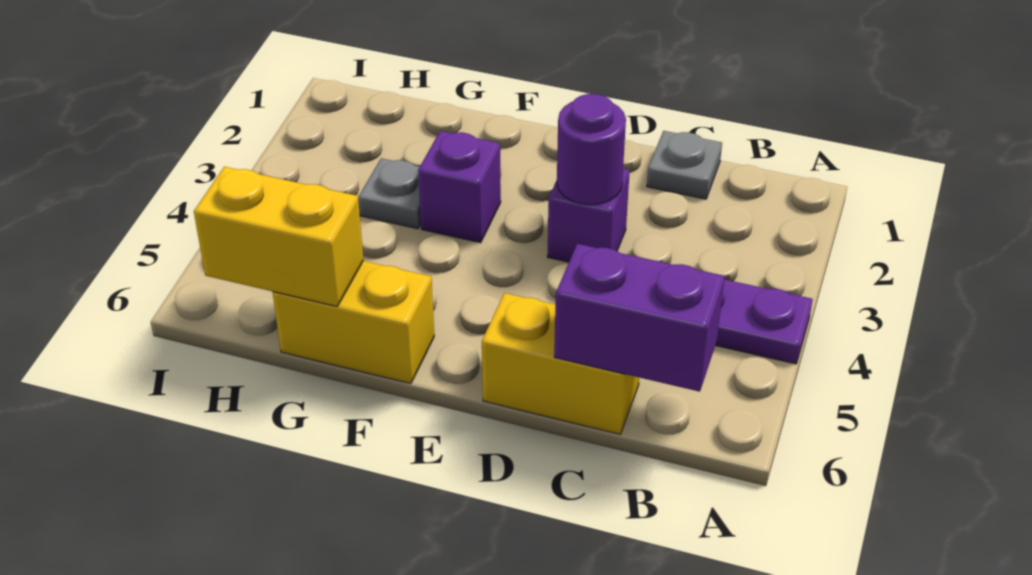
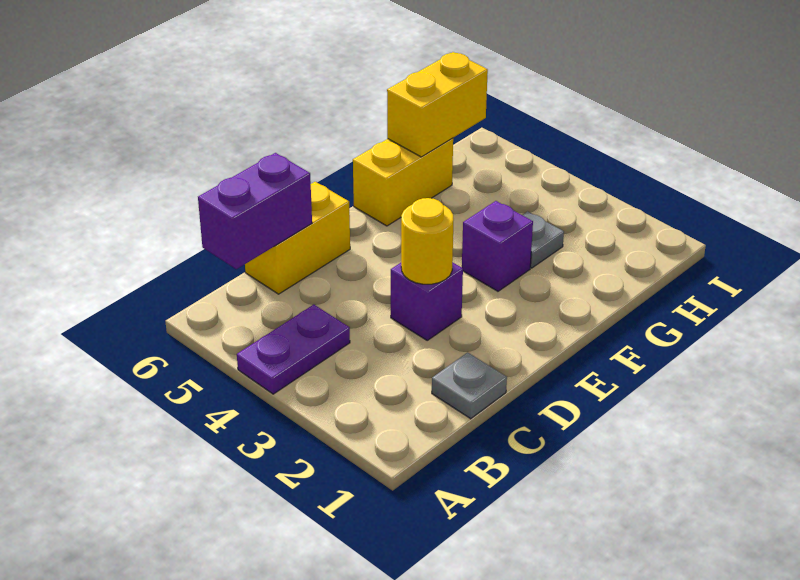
purple round brick D3 level 2 -> yellow round brick D3 level 2

